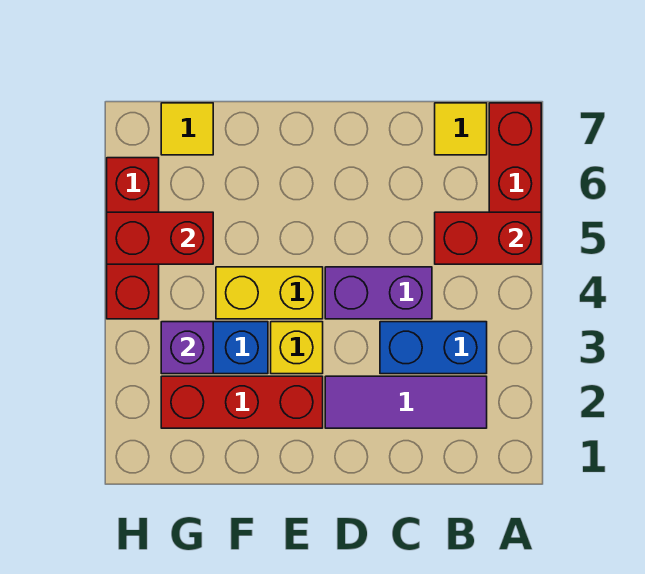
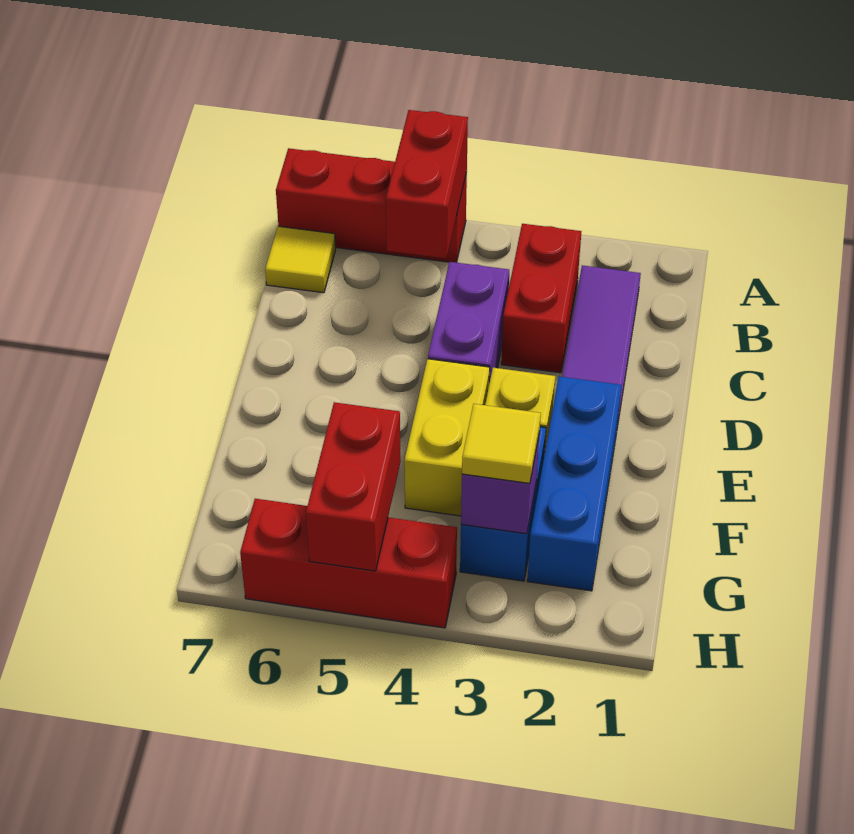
blue brick B3:C3 level 1 -> red brick B3:C3 level 1
red brick E2:G2 level 1 -> blue brick E2:G2 level 1
yellow tile G7 level 1 -> yellow tile G3 level 3

